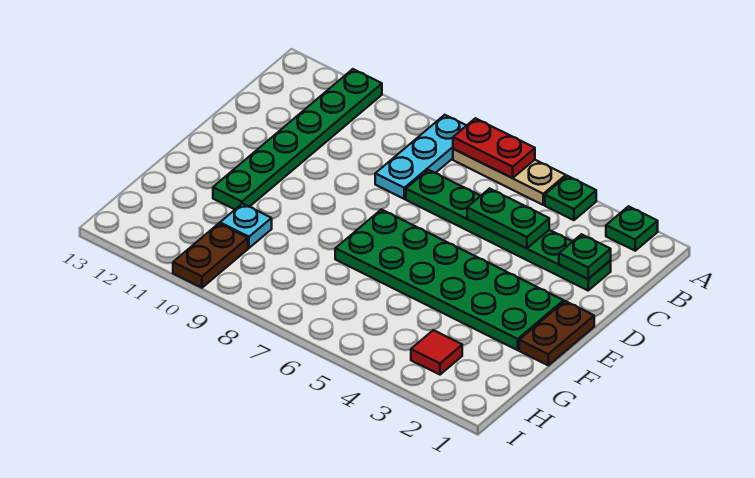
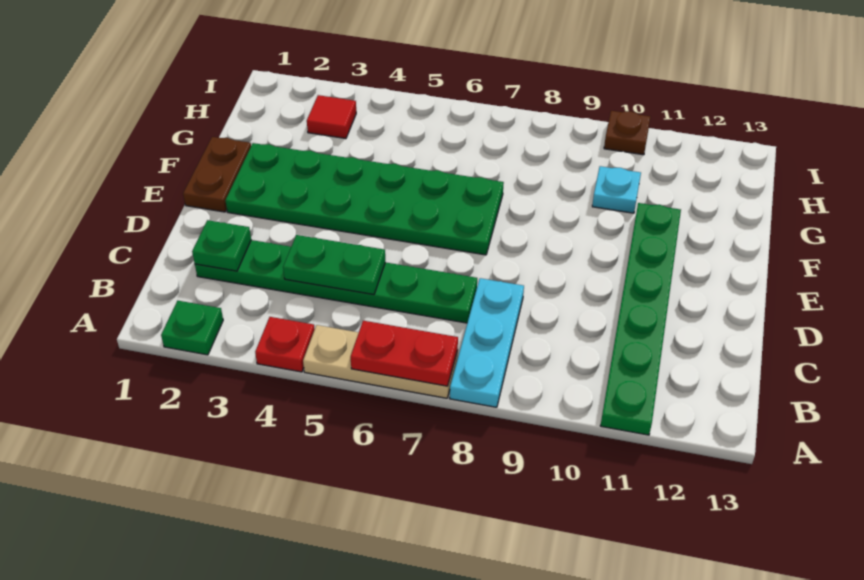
green plate A4 level 1 -> red plate A4 level 1
brown plate H10:I10 level 1 -> brown plate I10 level 1

